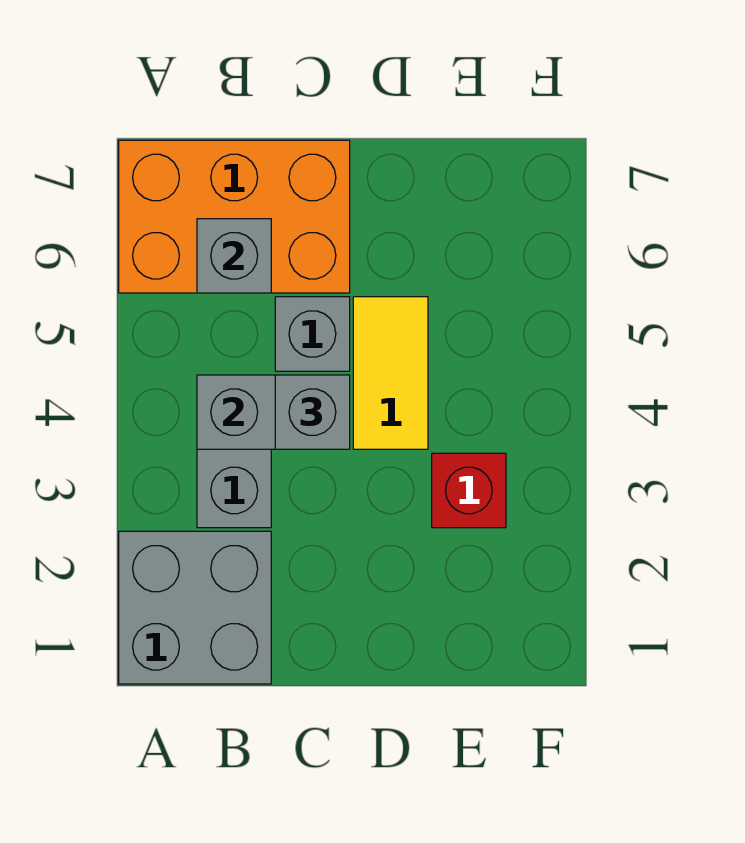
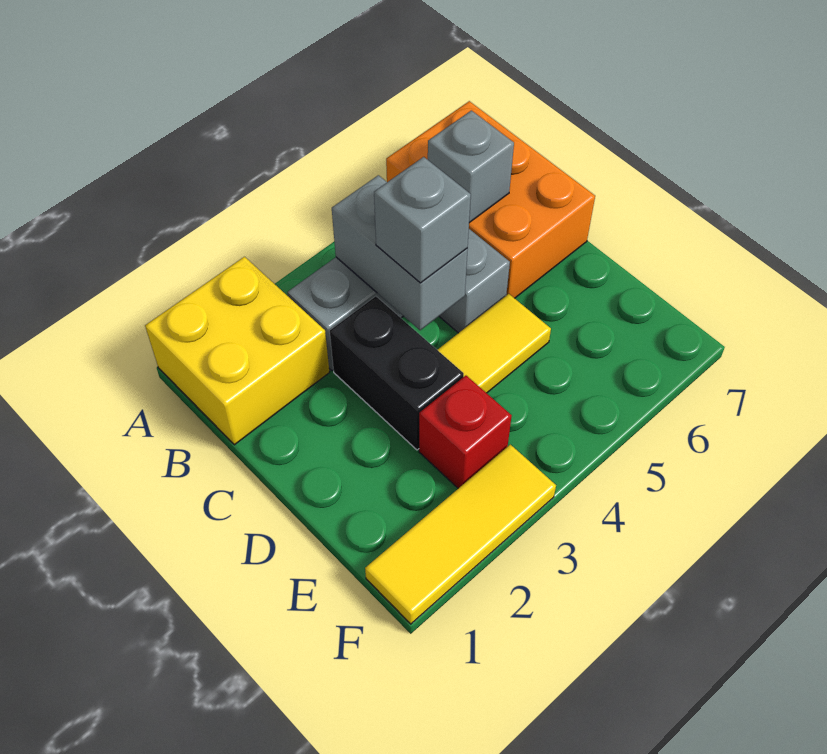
grey brick A1:B2 level 1 -> yellow brick A1:B2 level 1
none -> black brick C3:D3 level 1
none -> yellow tile F1:F3 level 1

